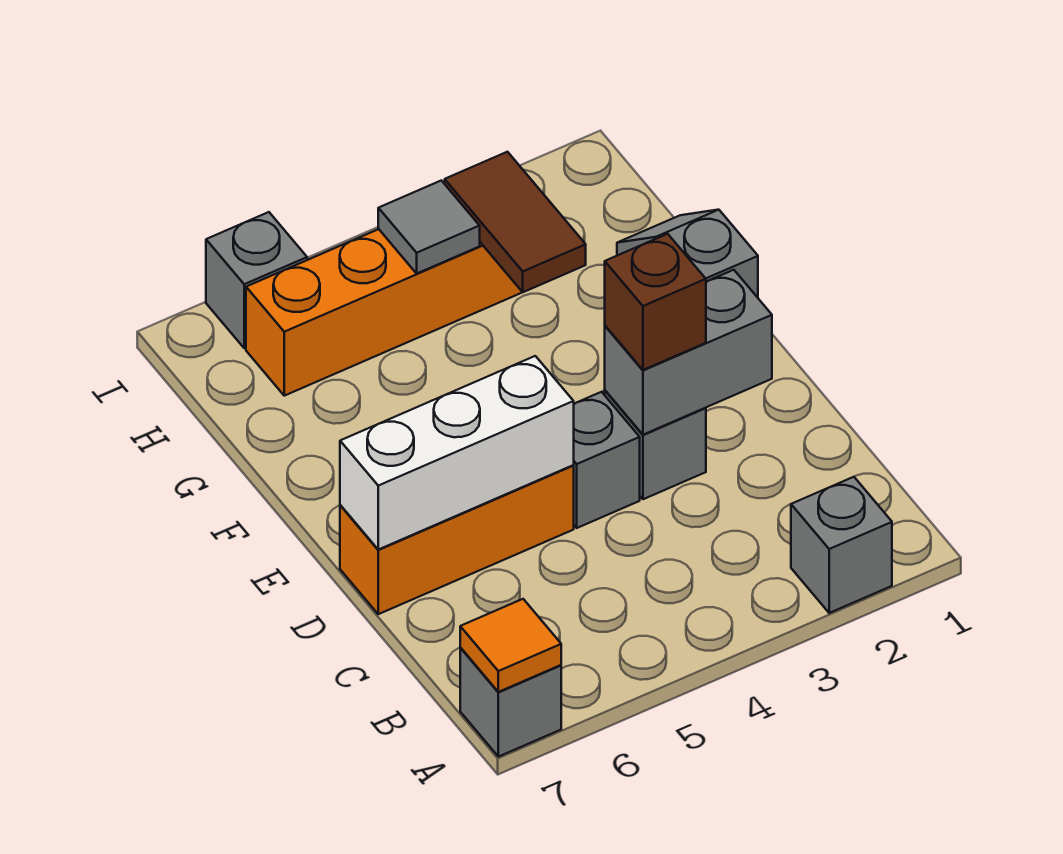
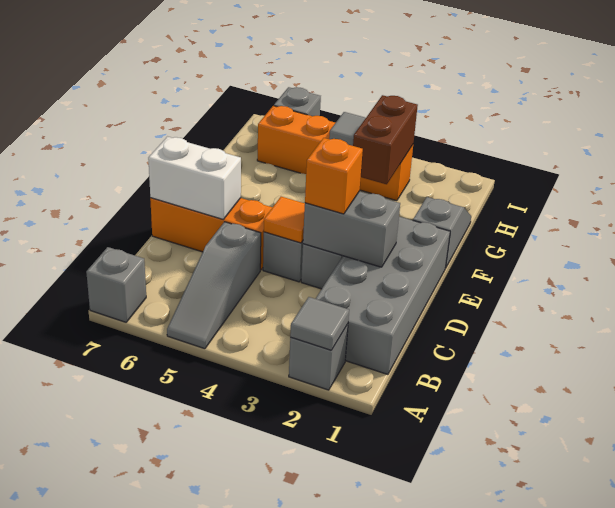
none -> grey tile A2 level 2
none -> grey slope A5:C5 level 1 top C
orange tile A7 level 2 -> orange tile D4 level 2
none -> grey brick B1:E2 level 1
brown brick D3 level 3 -> orange brick D3 level 3
white brick D5:D7 level 2 -> white brick D6:D7 level 2
brown tile G3:H3 level 2 -> brown brick G3:H3 level 2

